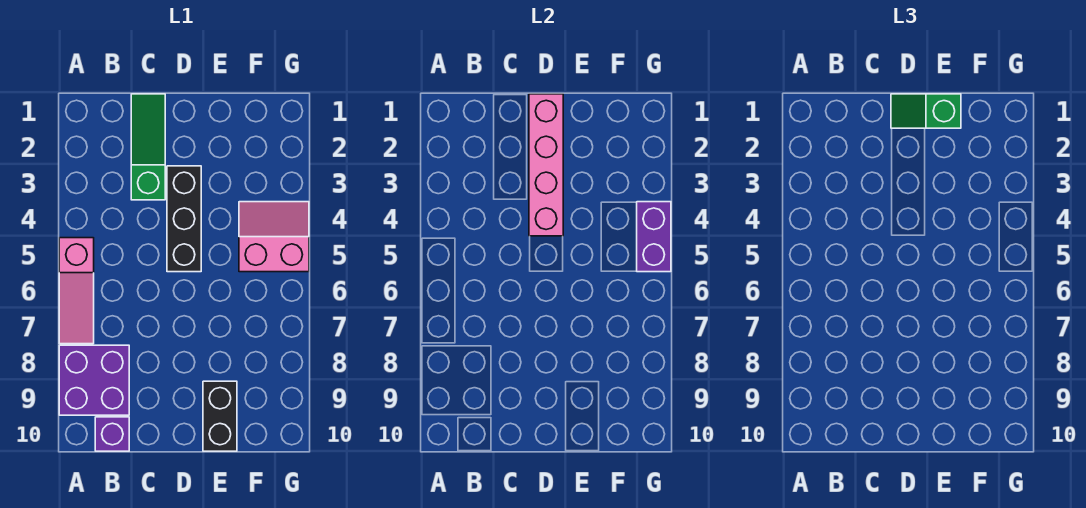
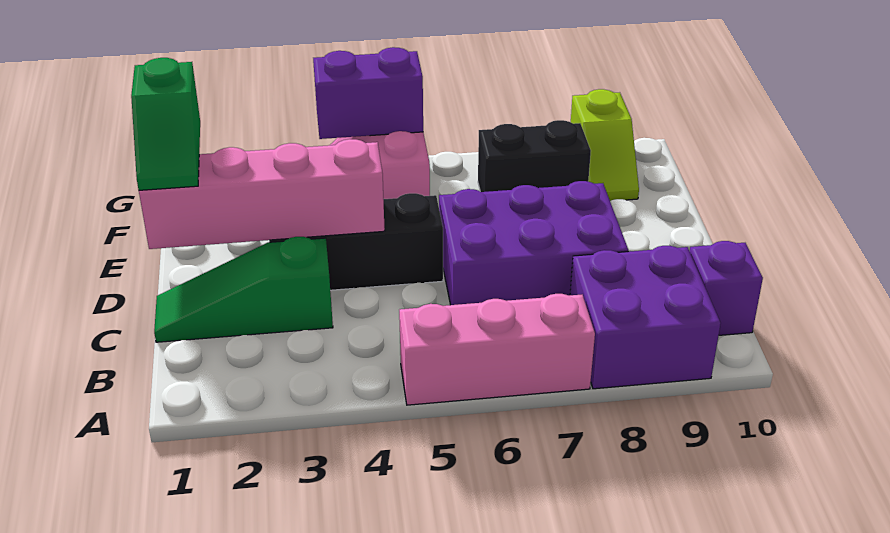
pink slope A5:A7 level 1 top 5 -> pink brick A5:A7 level 1
none -> purple brick C6:D8 level 1
black brick E9:E10 level 1 -> black brick F7:F8 level 1
none -> lime slope F9:G9 level 1 top G

